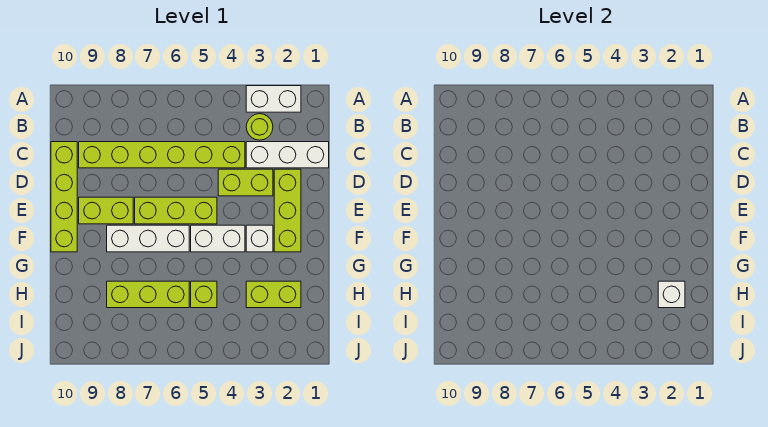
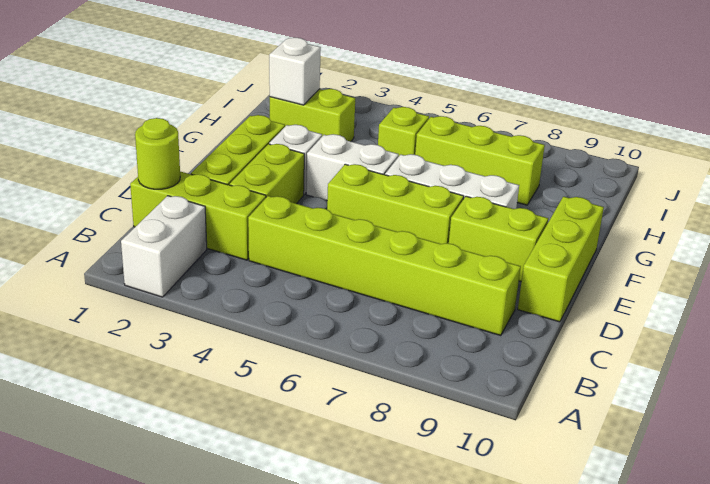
white brick A2:A3 level 1 -> white brick A2:B2 level 1
lime round brick B3 level 1 -> lime round brick C1 level 2
white brick C1:C3 level 1 -> lime brick C1:C3 level 1
lime brick C10:F10 level 1 -> lime brick D10:F10 level 1
lime brick D3:D4 level 1 -> lime brick D3:E3 level 1

